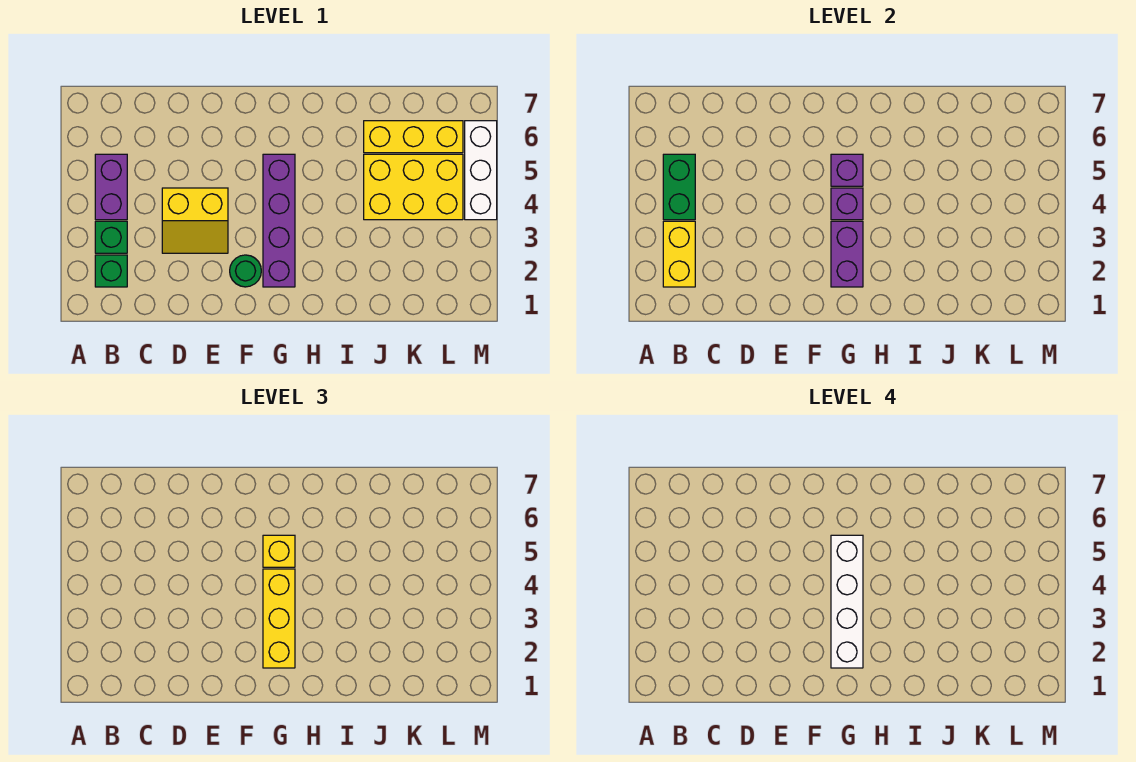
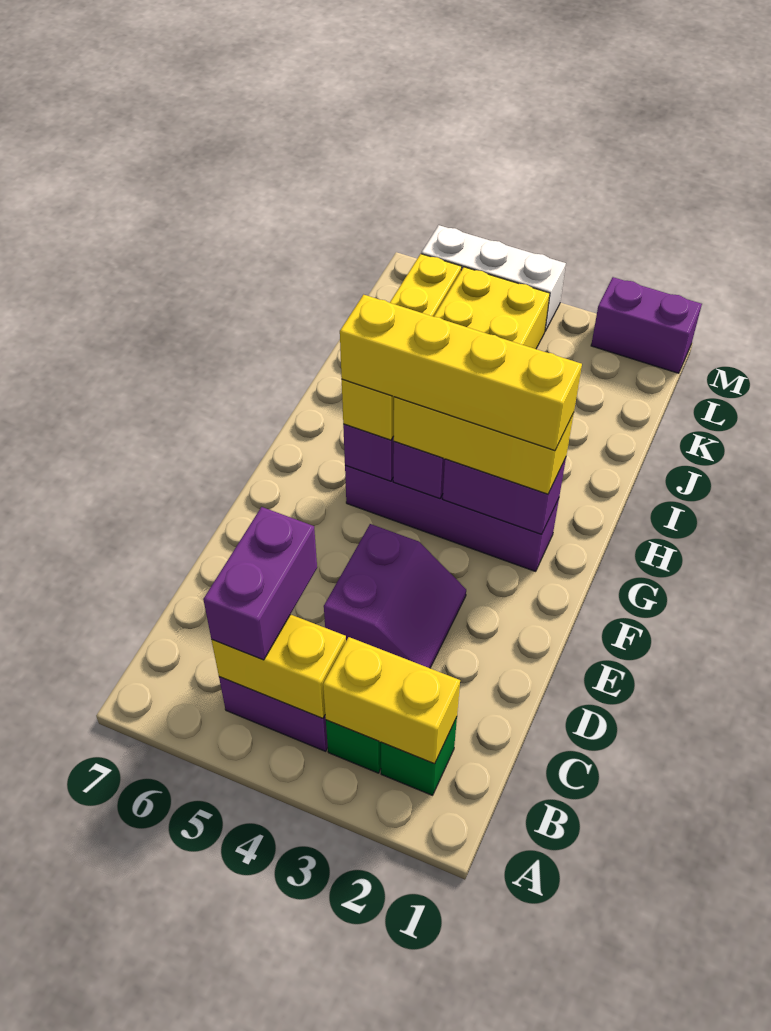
green brick B4:B5 level 2 -> yellow brick B4:B5 level 2
none -> purple brick B5:C5 level 3
yellow slope D3:E4 level 1 top 4 -> purple slope D3:E4 level 1 top 4
green round brick F2 level 1 -> none
white brick G2:G5 level 4 -> yellow brick G2:G5 level 4
none -> purple brick M1:M2 level 1

